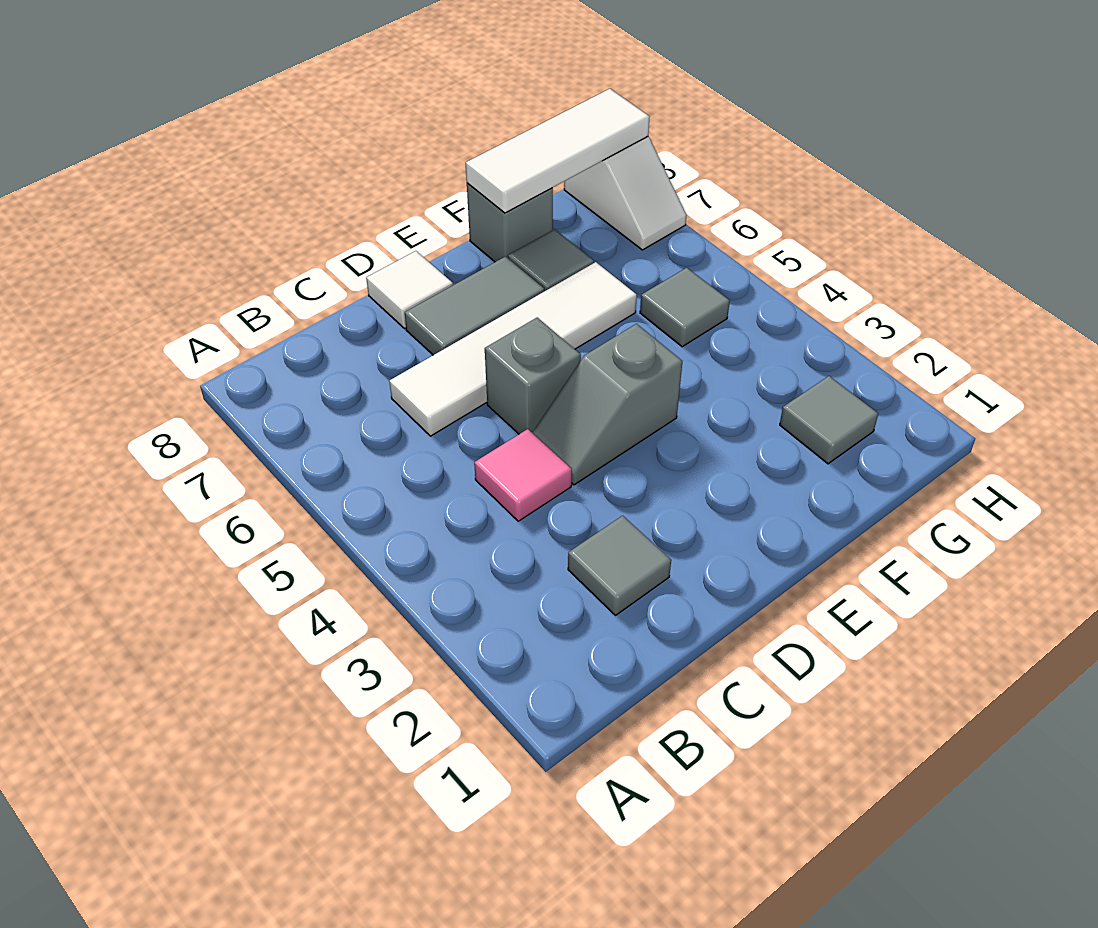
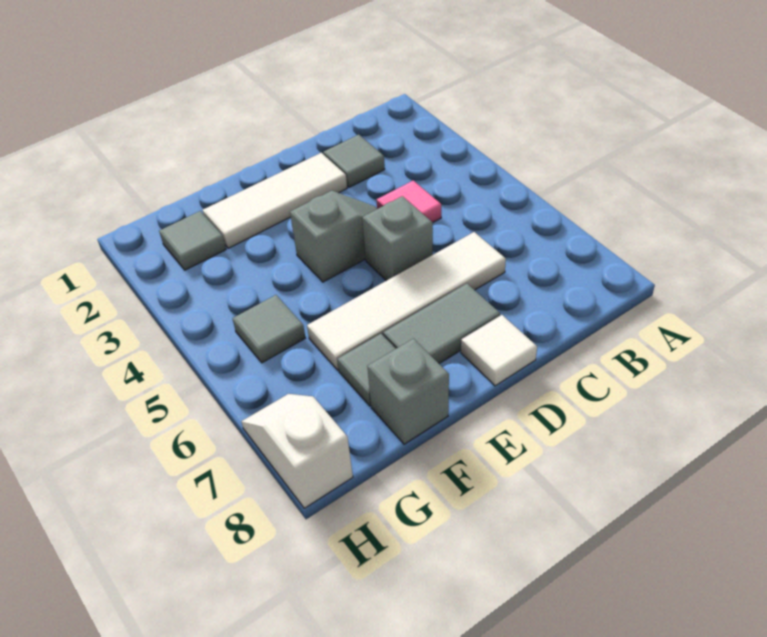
white tile F8:H8 level 2 -> white tile D2:F2 level 1

